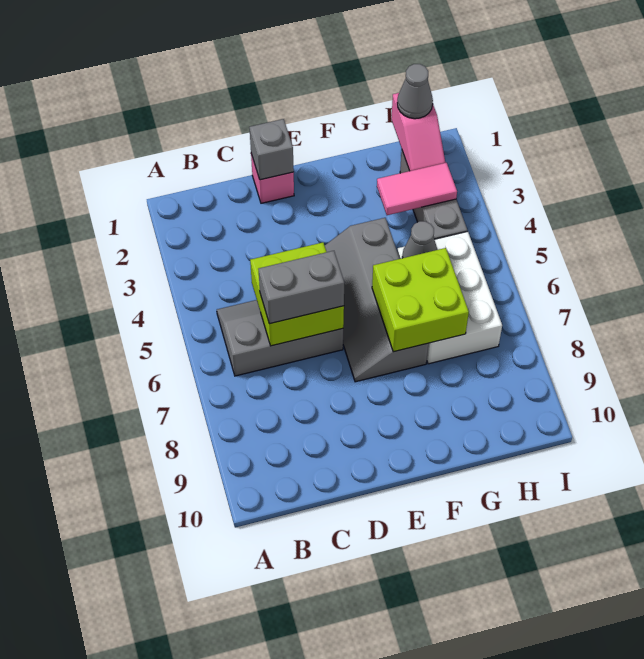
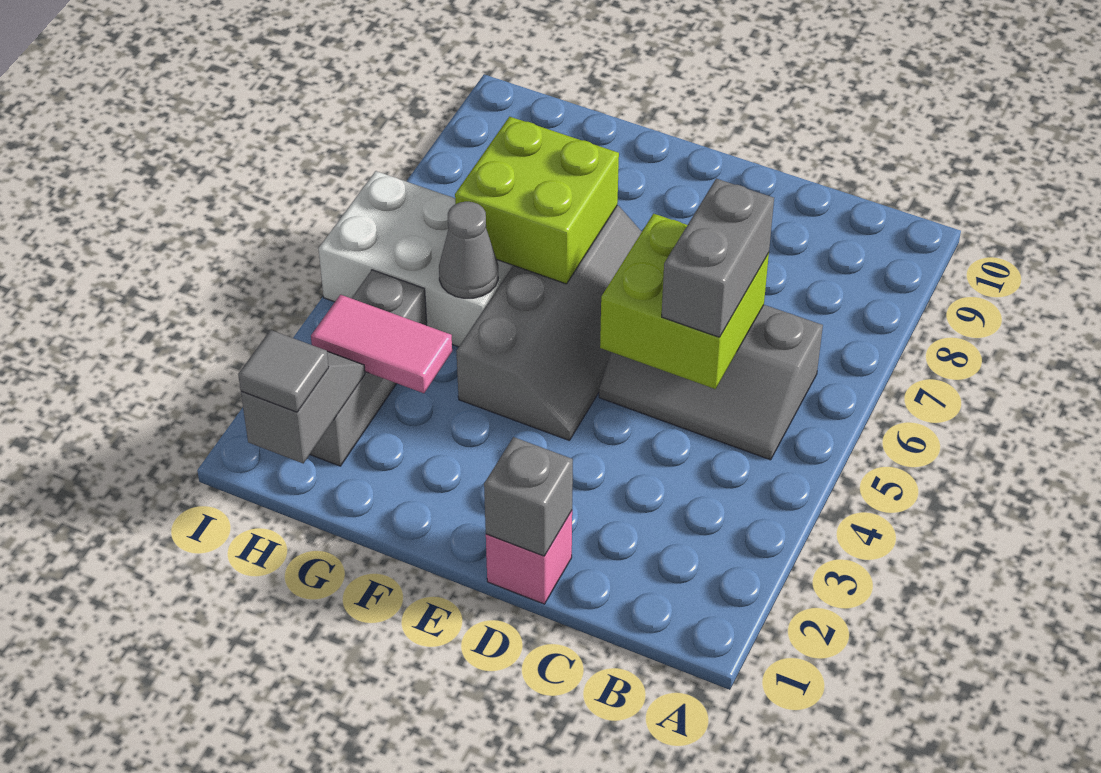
grey brick C6:D6 level 3 -> grey brick C5:C6 level 3
white brick G5:H7 level 1 -> white brick G5:I6 level 1
pink slope H1:H2 level 2 top 1 -> grey slope H1:H2 level 2 top 1
grey cone H1 level 3 -> grey tile H1 level 3

